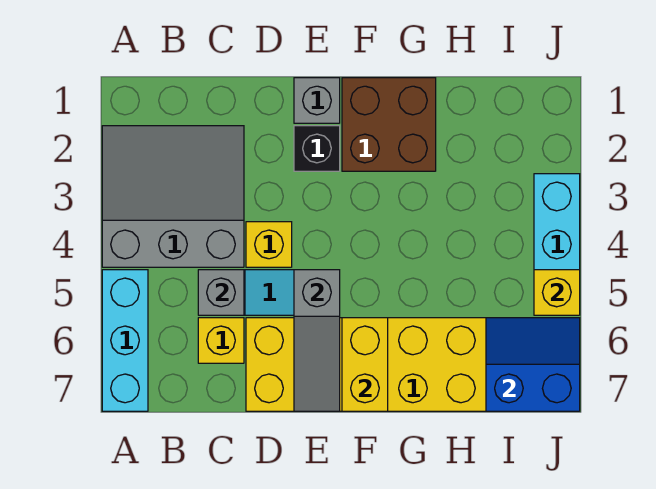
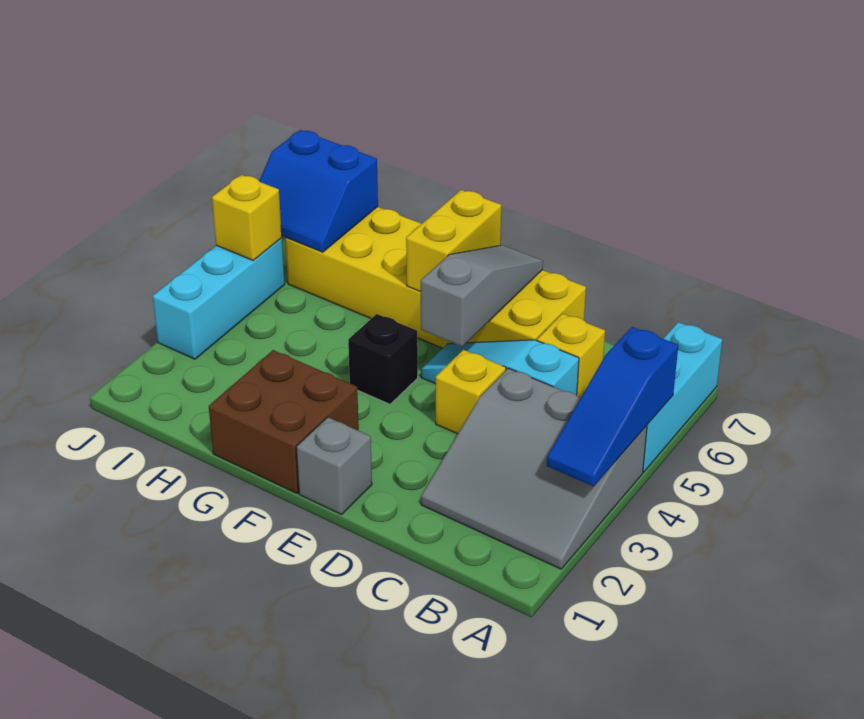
none -> blue slope A3:A5 level 2 top 5
grey brick C5 level 2 -> none
black brick E2 level 1 -> black brick F4 level 1

